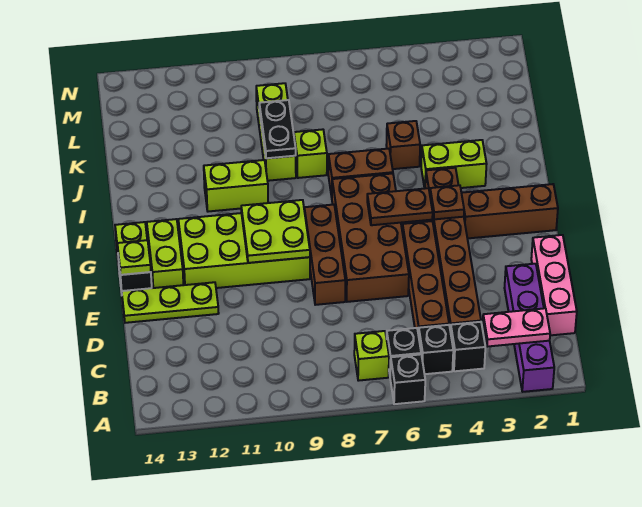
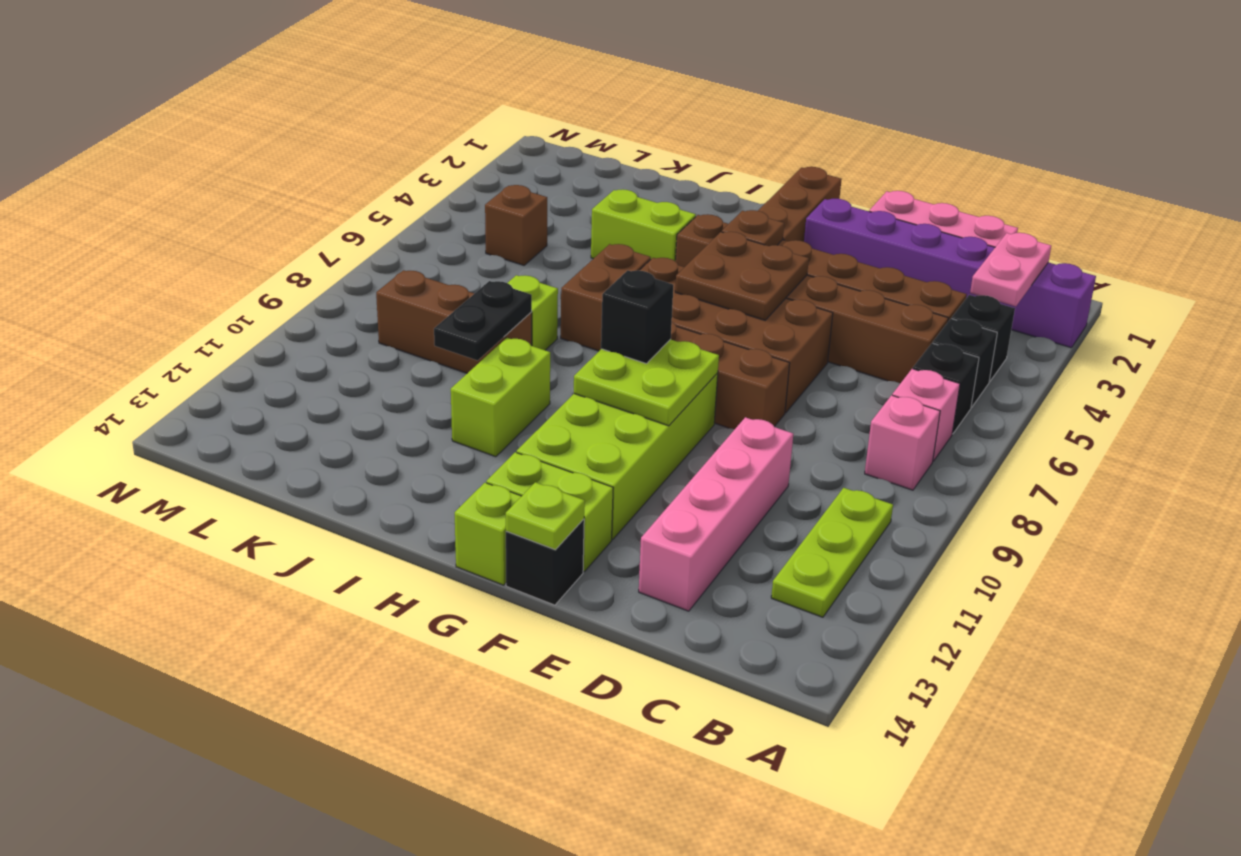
purple brick A2:D2 level 1 -> purple brick A2:F2 level 1
black brick A6 level 1 -> black brick G9 level 3
lime brick B7 level 1 -> pink brick B7 level 1
none -> pink brick B8 level 1
none -> pink brick D10:D13 level 1
lime plate E12:E14 level 1 -> lime plate B10:B12 level 1
brown plate G5:G6 level 2 -> brown plate F5:G6 level 2
lime brick I3:I4 level 1 -> lime brick I4:J4 level 1
brown brick J5 level 1 -> brown brick L5 level 1
lime brick J9:L9 level 1 -> brown brick J9:L9 level 1
black plate J9:K9 level 2 -> black plate J9:J10 level 2

